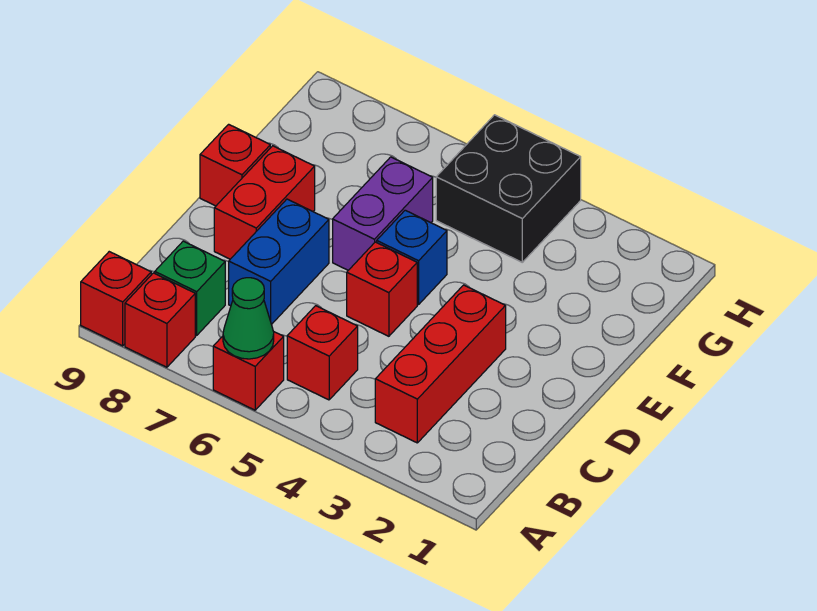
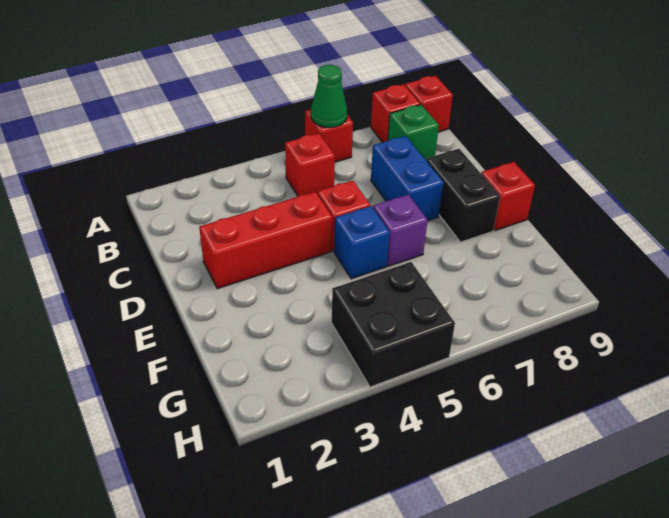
red brick B3:D3 level 1 -> red brick D2:D4 level 1
red brick D8:E8 level 1 -> black brick D8:E8 level 1
purple brick E6:F6 level 1 -> purple brick E6 level 1

